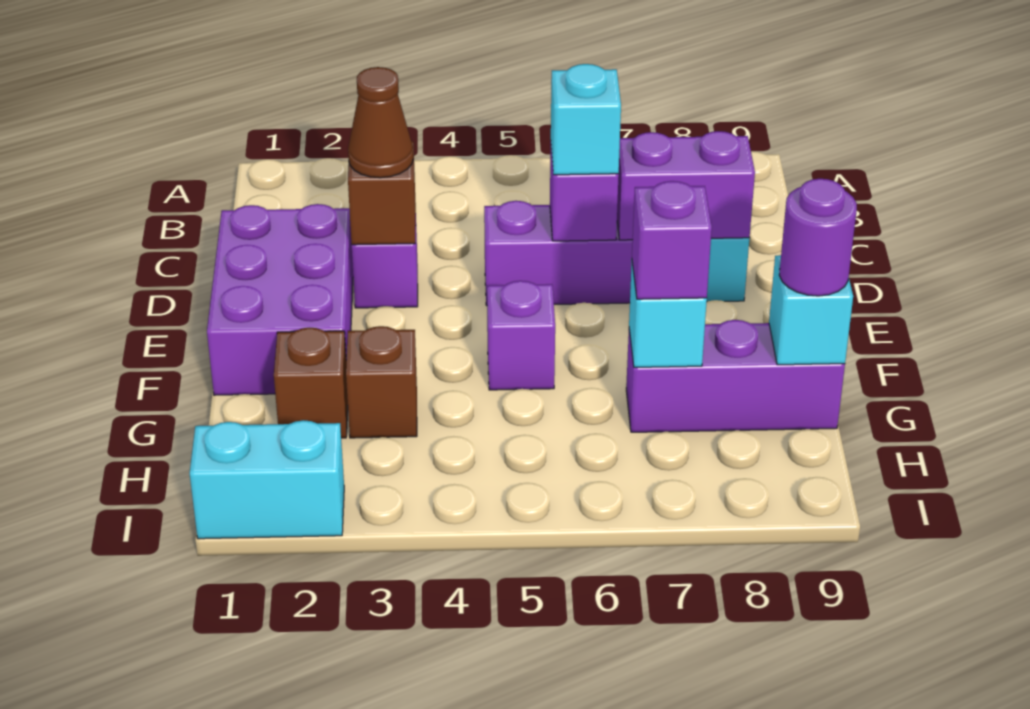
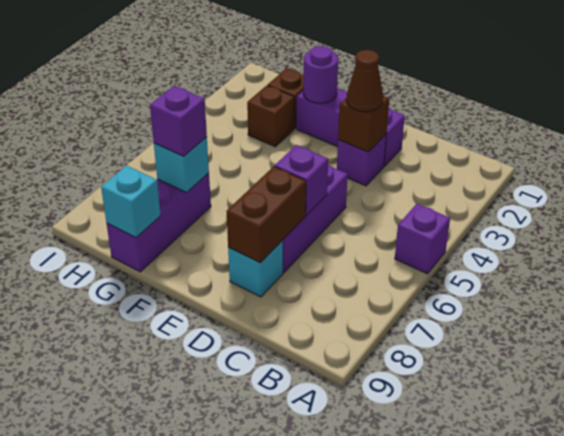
purple brick D1:F2 level 1 -> purple brick D2:F2 level 1
cyan brick D6 level 3 -> none
purple brick D7:D8 level 2 -> brown brick D7:D8 level 2
purple brick F5 level 1 -> purple brick A5 level 1
purple round brick G9 level 3 -> purple round brick F2 level 2
cyan brick I1:I2 level 1 -> none

